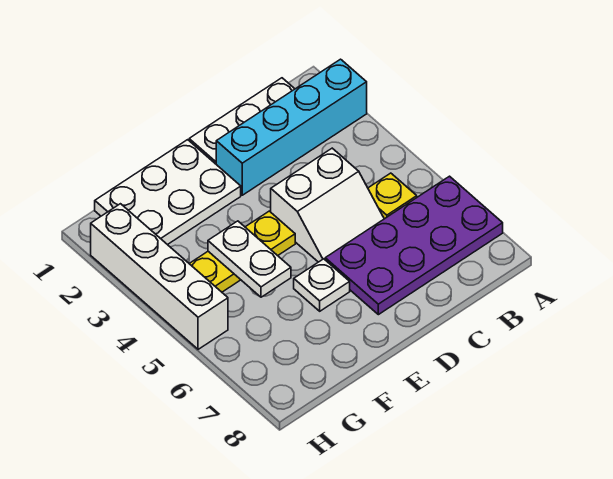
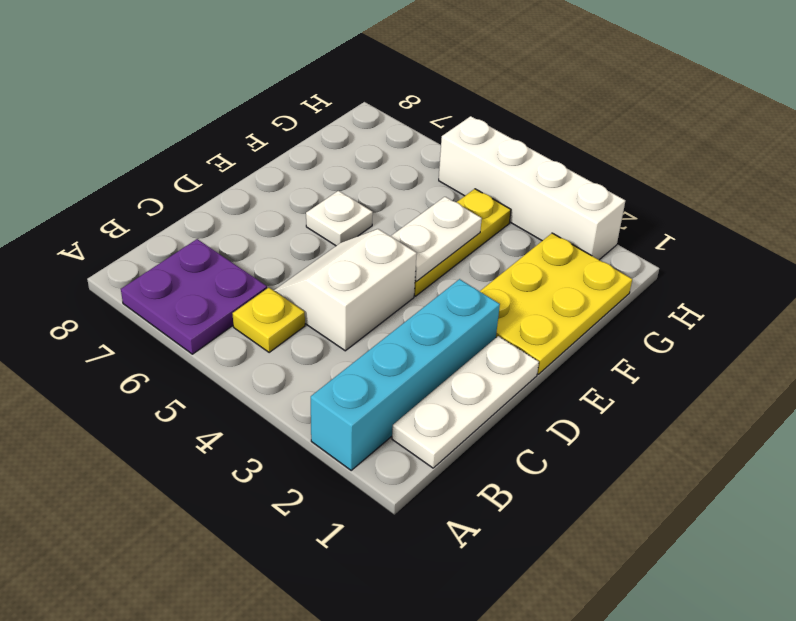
purple plate A6:D7 level 1 -> purple plate A6:B7 level 1
white plate E1:G2 level 1 -> yellow plate E1:G2 level 1
white plate F4:F5 level 2 -> white plate E4:F4 level 2

